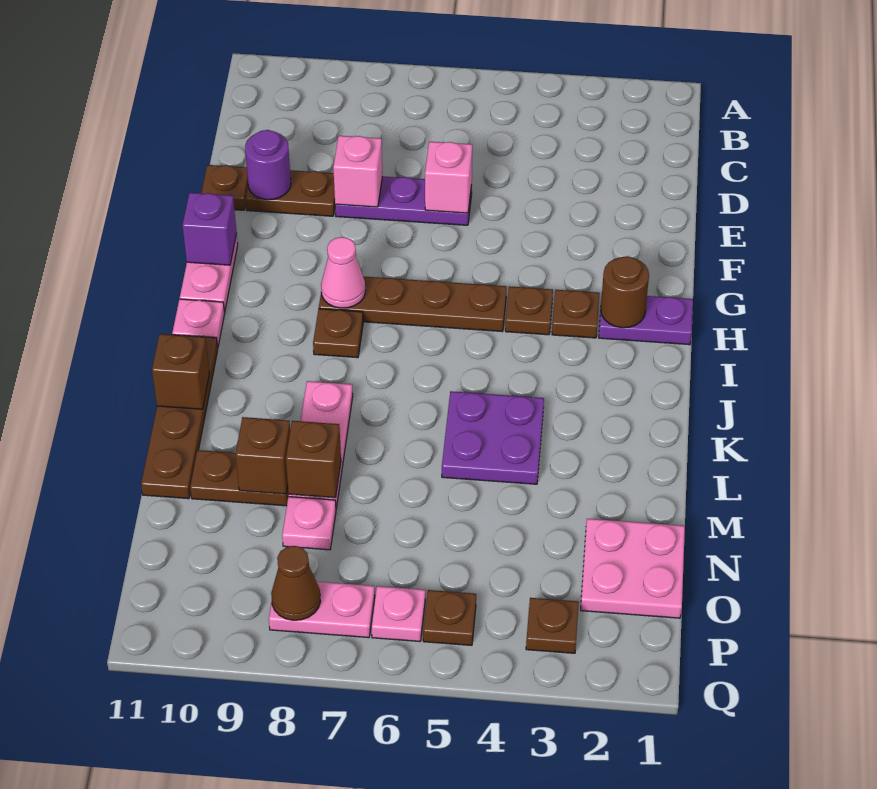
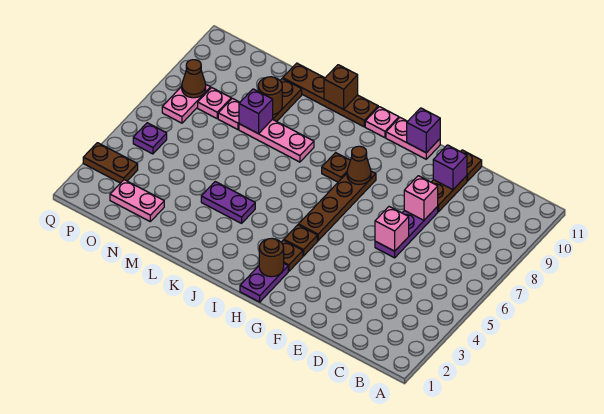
purple round brick E10 level 2 -> purple brick E10 level 2
pink cone H8 level 2 -> brown cone H8 level 2
purple plate K4:L5 level 1 -> purple plate K4:L4 level 1
brown brick M8 level 2 -> purple brick M8 level 2
brown brick M9 level 2 -> brown round brick M9 level 2
pink plate N1:O2 level 1 -> pink plate N2:O2 level 1
brown plate P3 level 1 -> brown plate P3:Q3 level 1
brown plate P5 level 1 -> purple plate P5 level 1
pink plate P6 level 1 -> pink plate O8 level 1

